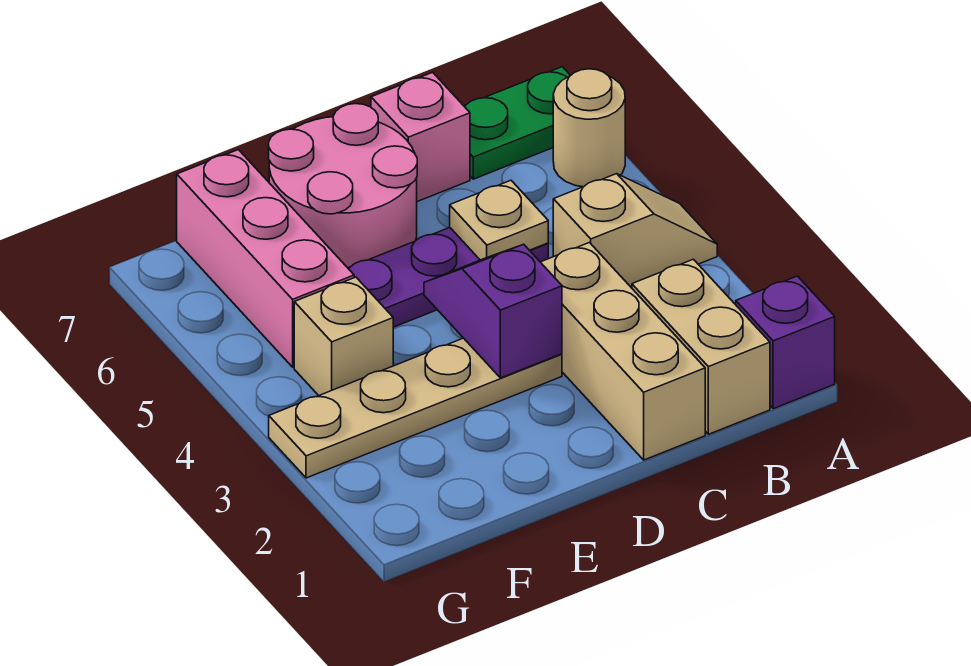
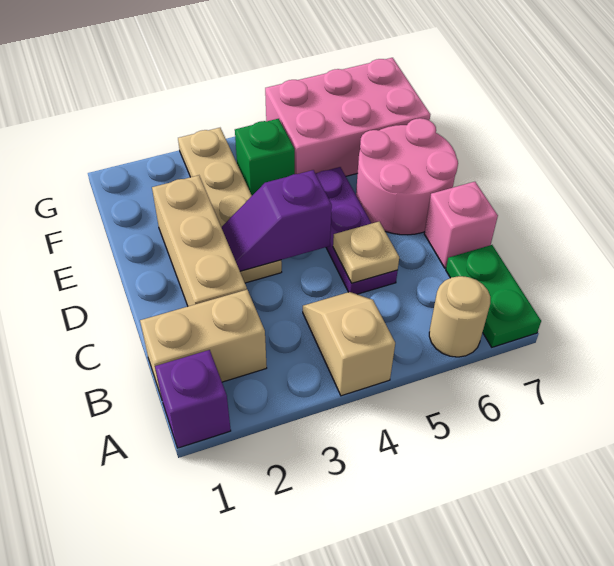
tan slope A4:B4 level 1 top B -> tan slope A4:B4 level 1 top A
tan brick C1:C3 level 1 -> tan brick C2:E2 level 1
purple slope D3:D4 level 2 top 3 -> purple slope D3:D4 level 2 top 4
tan brick F4 level 1 -> green brick F4 level 1
pink brick F5:F7 level 1 -> pink brick F5:G7 level 1

